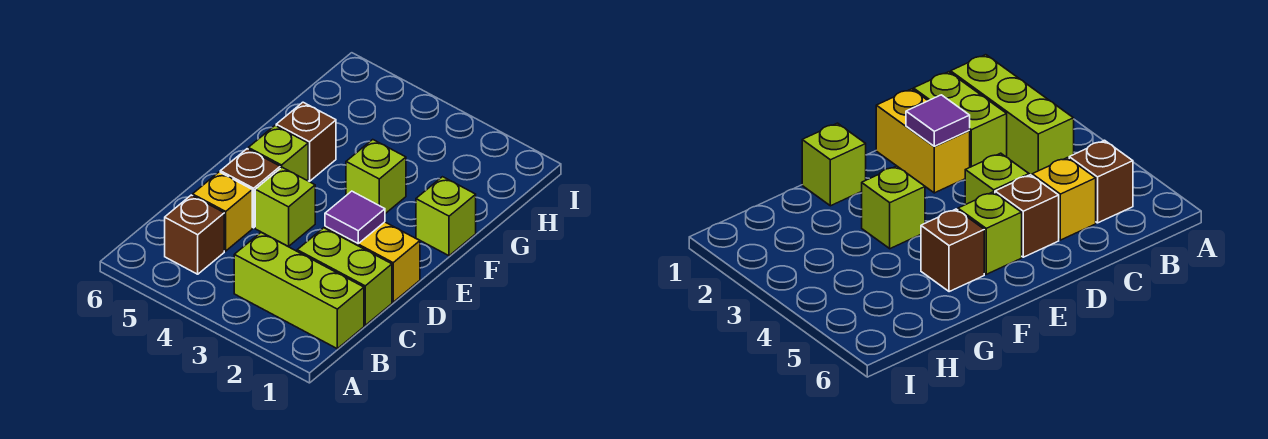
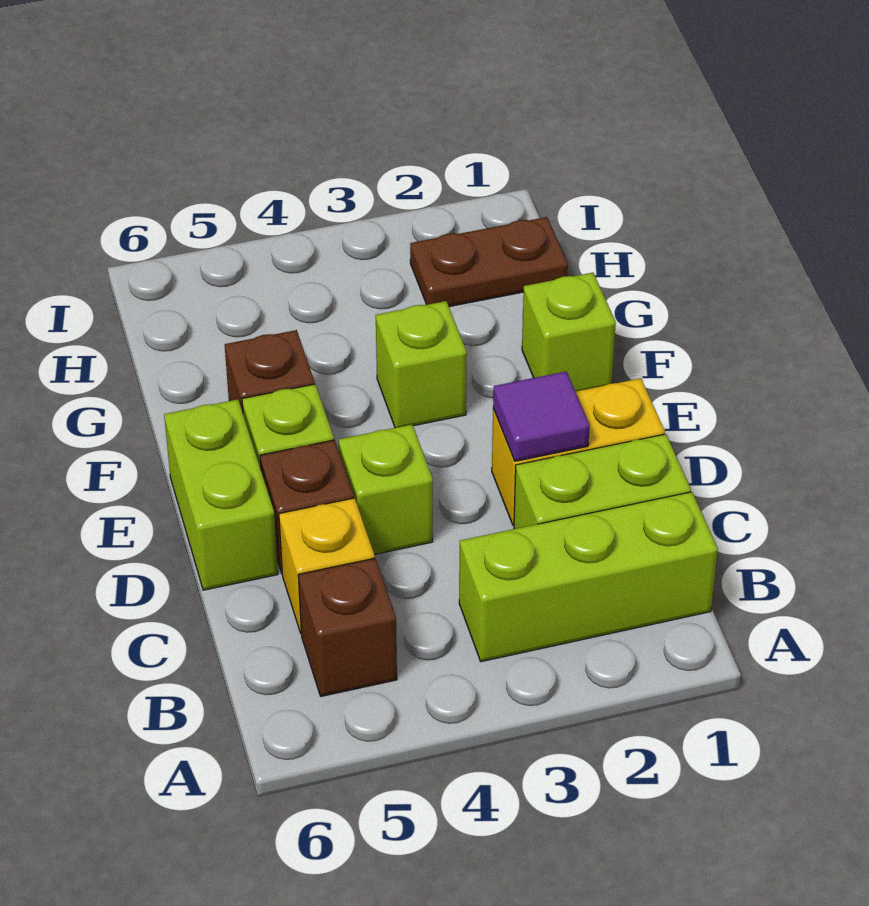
none -> lime brick D6:E6 level 1
none -> brown plate H1:H2 level 1

